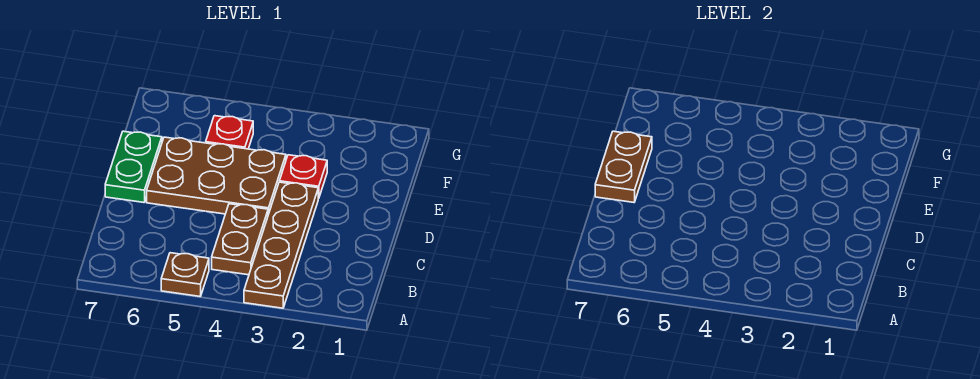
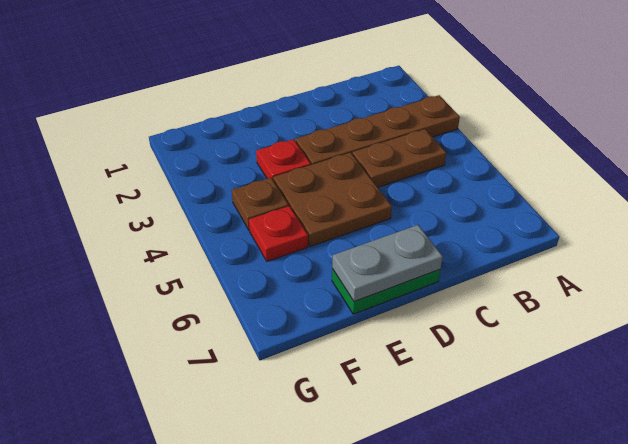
brown plate A5 level 1 -> brown plate F4 level 1
brown plate D4:E6 level 1 -> brown plate D4:E5 level 1
brown plate D7:E7 level 2 -> grey plate D7:E7 level 2

